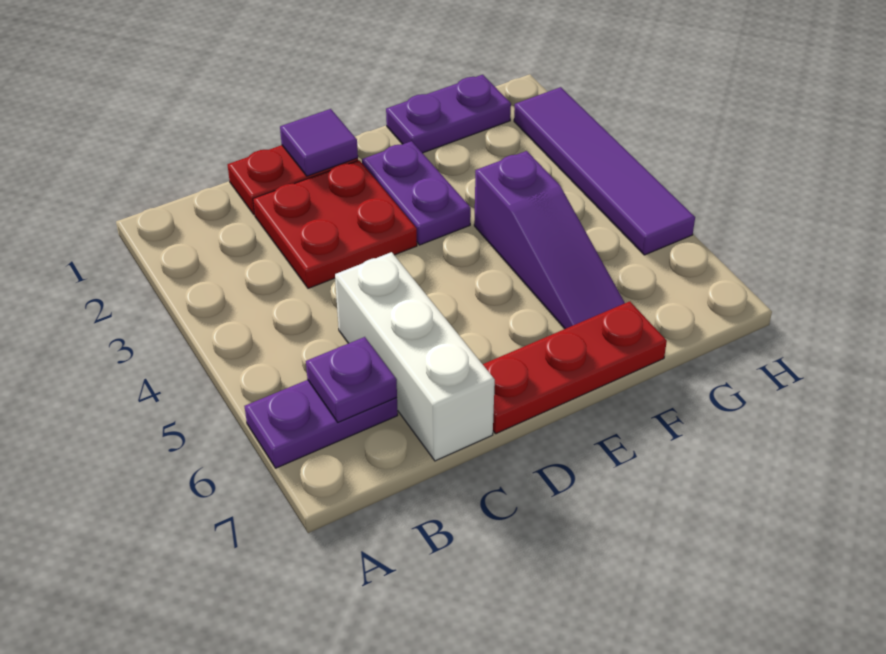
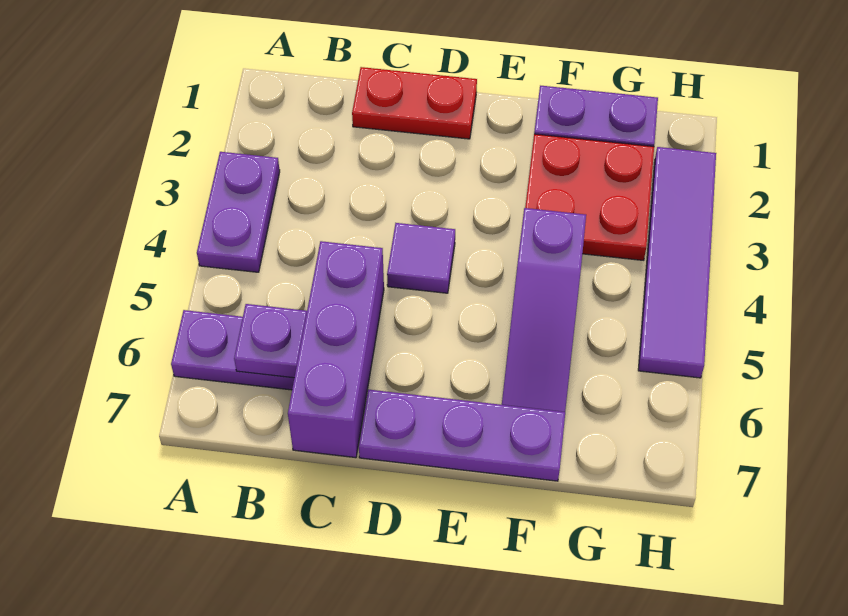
red plate C2:D3 level 1 -> red plate F2:G3 level 1
white brick C5:C7 level 1 -> purple brick C5:C7 level 1
purple tile D1 level 2 -> purple tile D4 level 1
red plate D7:F7 level 1 -> purple plate D7:F7 level 1
purple plate E2:E3 level 1 -> purple plate A3:A4 level 1

